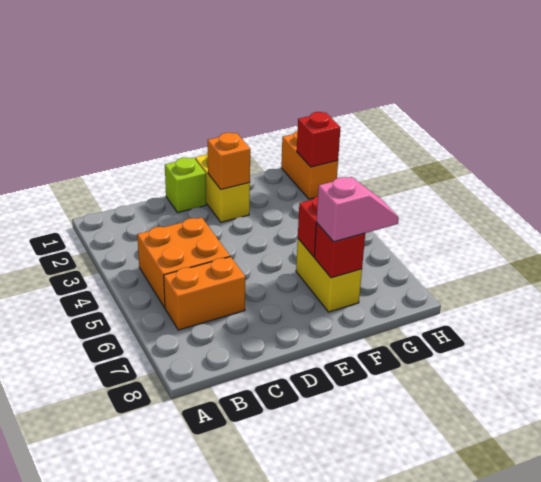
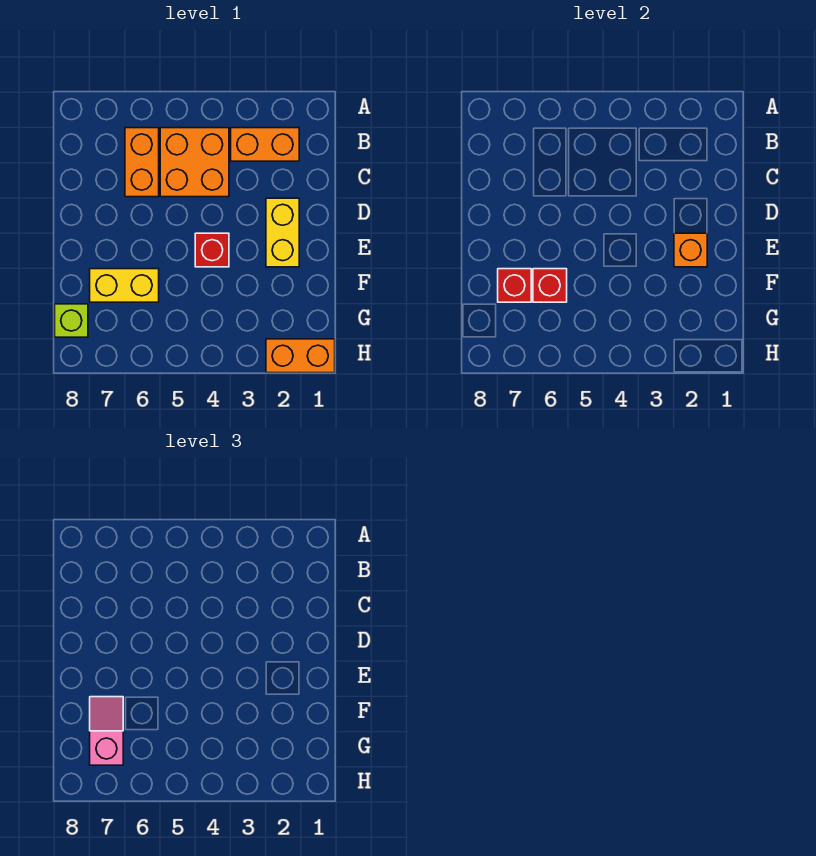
none -> orange brick B2:B3 level 1
lime brick D1 level 1 -> lime brick G8 level 1
yellow brick E1:E2 level 1 -> yellow brick D2:E2 level 1
pink slope F7:G7 level 3 top F -> pink slope F7:G7 level 3 top G
red brick H2 level 2 -> red brick E4 level 1

